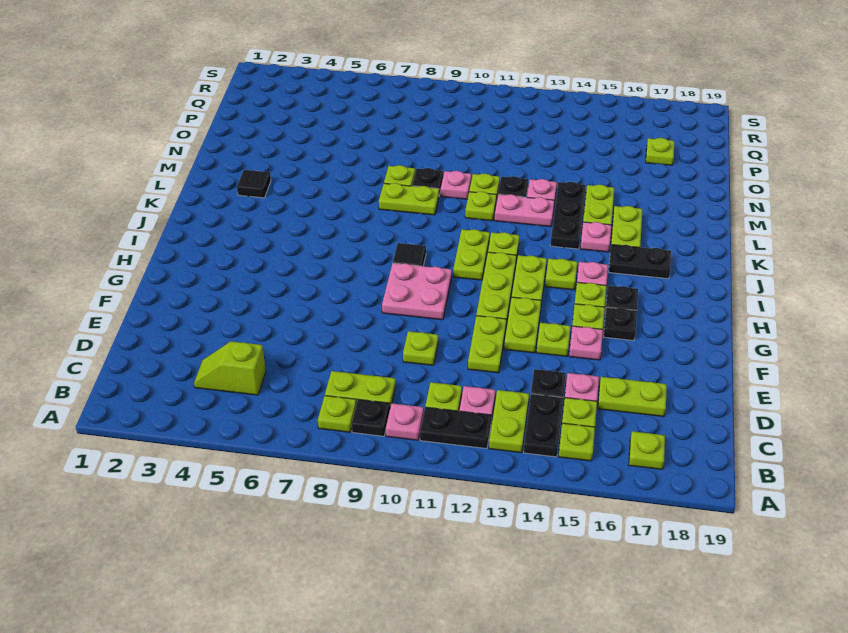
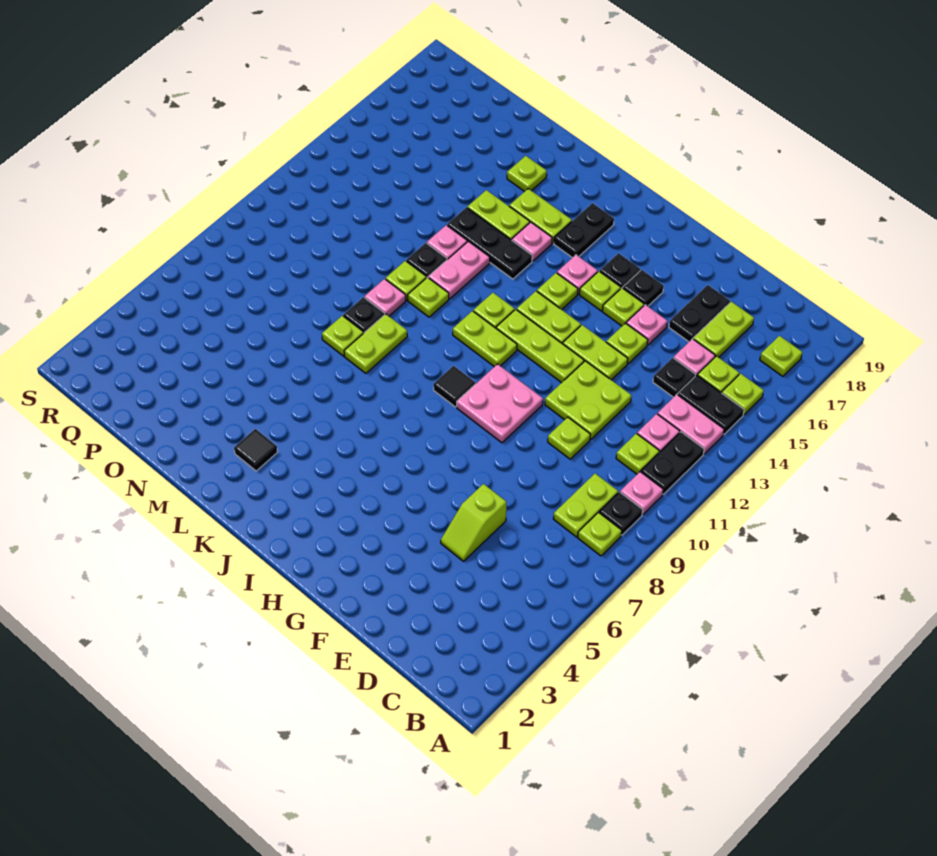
lime plate B13:C13 level 1 -> pink plate B13:C13 level 1
lime slope C4:C5 level 1 top 5 -> lime slope E5:E6 level 1 top 6
lime plate E12:F12 level 1 -> lime plate E11:F12 level 1
none -> black plate E16:E17 level 1
lime plate P17 level 1 -> lime plate M17 level 1

